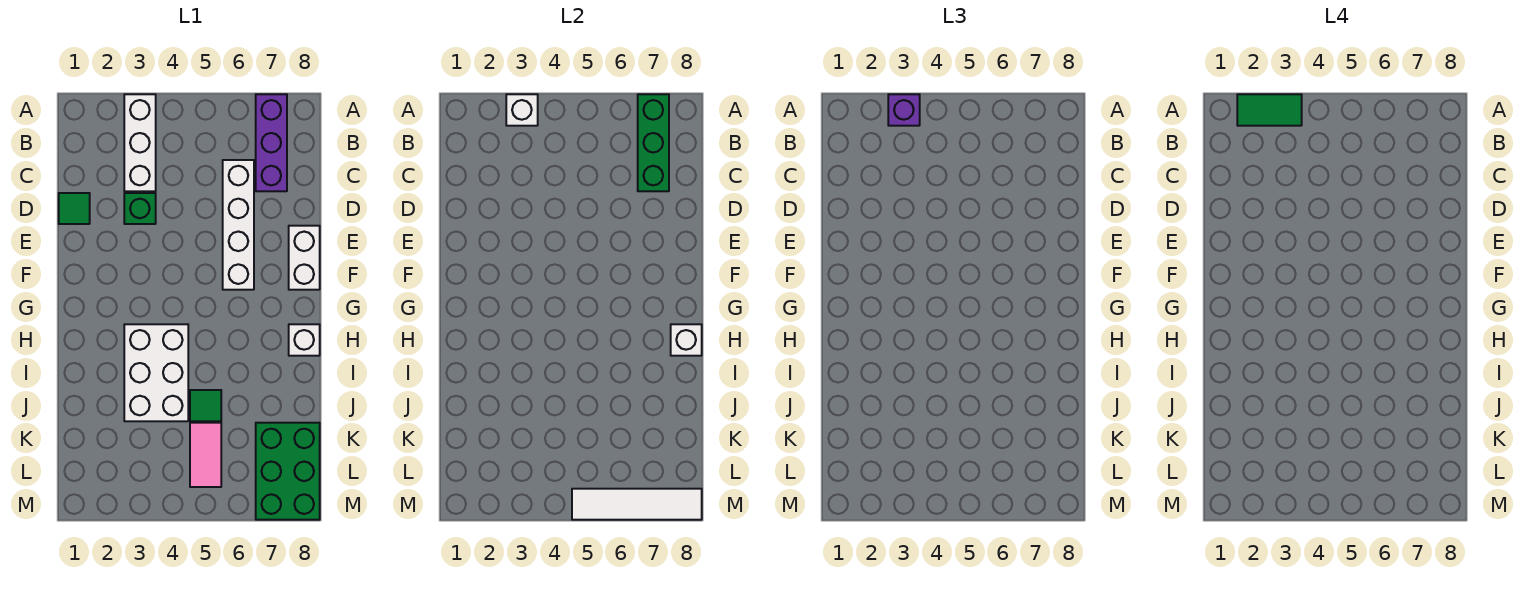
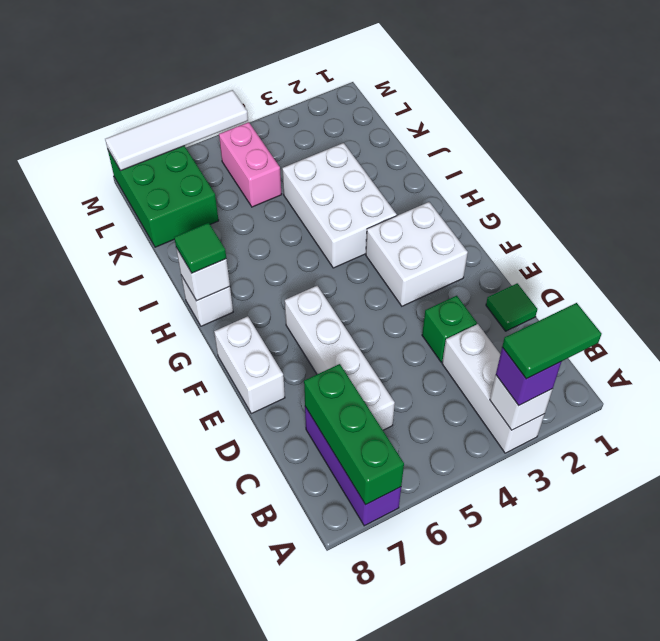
none -> white brick F2:G3 level 1
green tile J5 level 1 -> green tile H8 level 3
pink tile K5:L5 level 1 -> pink brick K5:L5 level 1

